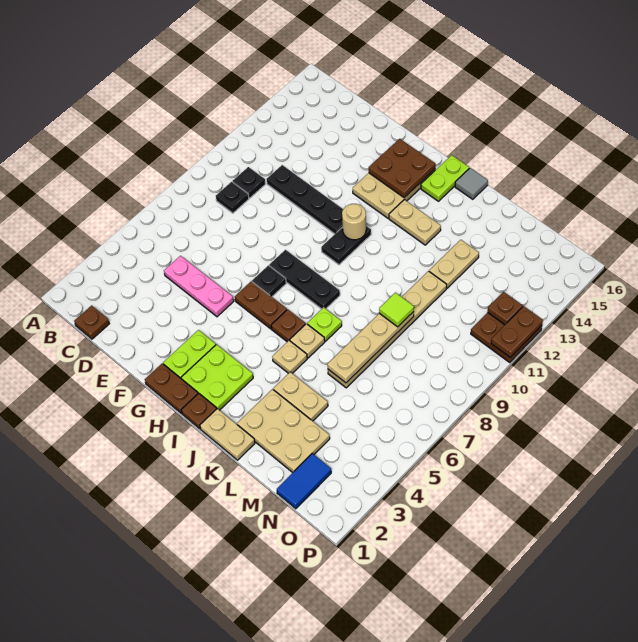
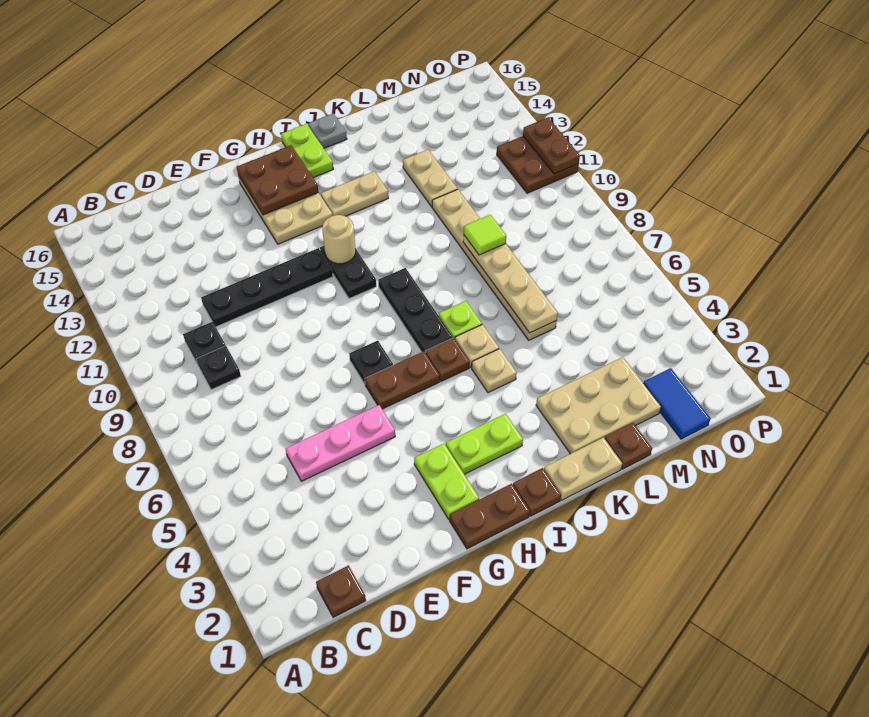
black plate G8:I8 level 1 -> black plate I7:I9 level 1
lime plate H2:I3 level 1 -> lime plate H3:I3 level 1
grey tile J16 level 1 -> grey plate J16 level 1
tan plate K4:L4 level 1 -> none
brown plate O12 level 2 -> brown plate L1 level 1

